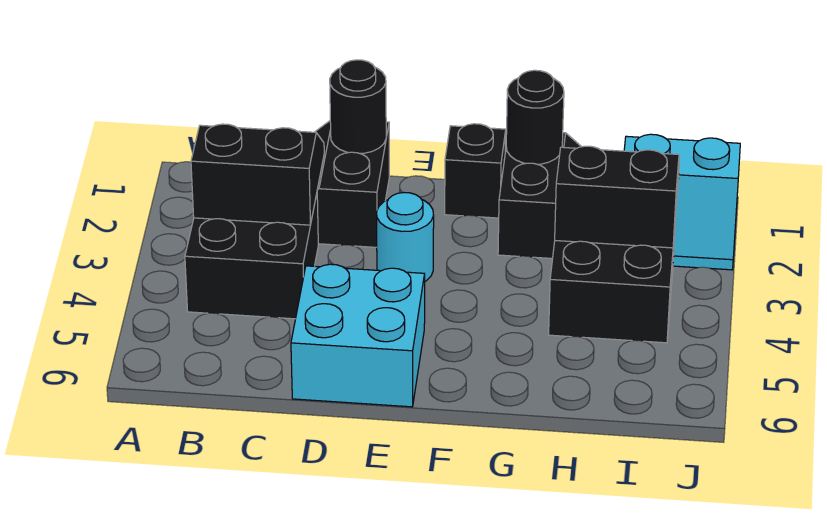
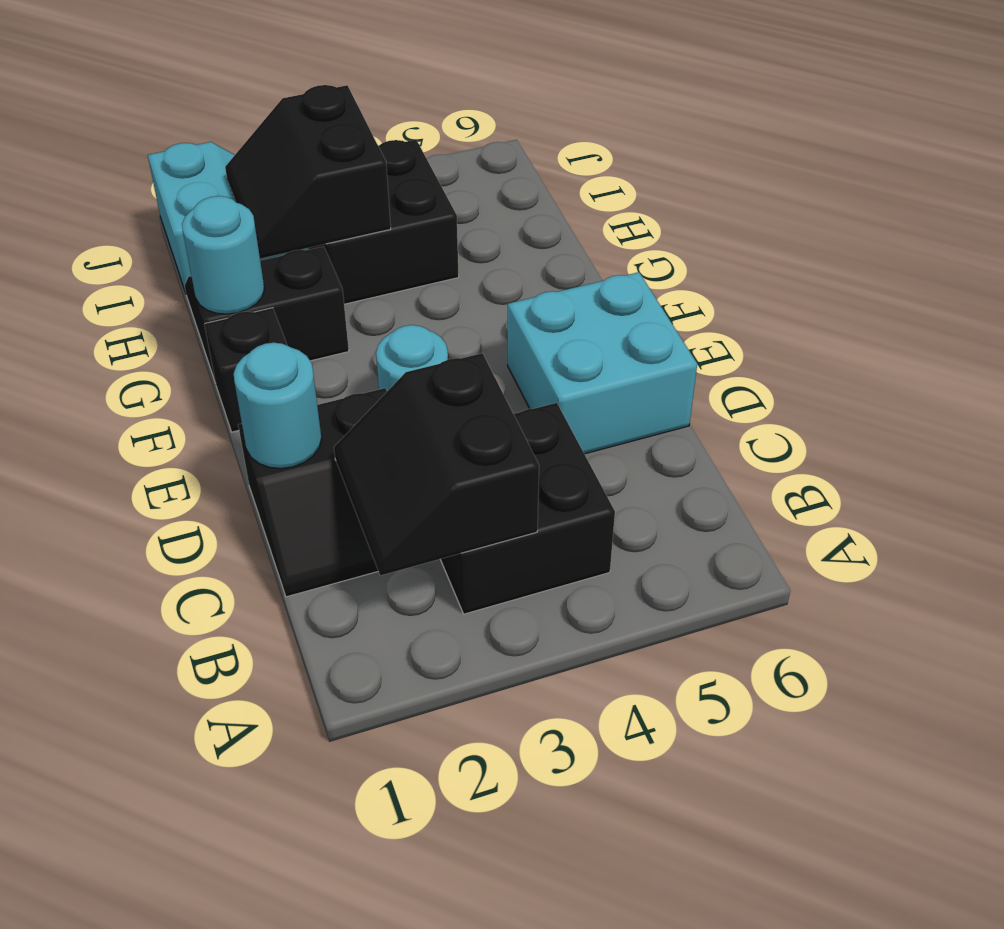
black round brick D1 level 2 -> cyan round brick D1 level 2
black round brick G1 level 2 -> cyan round brick G1 level 2

